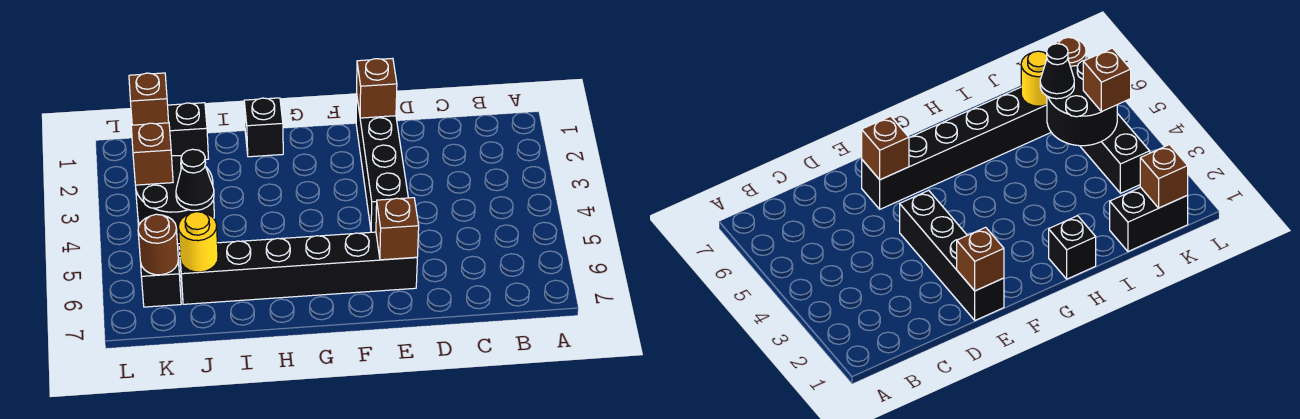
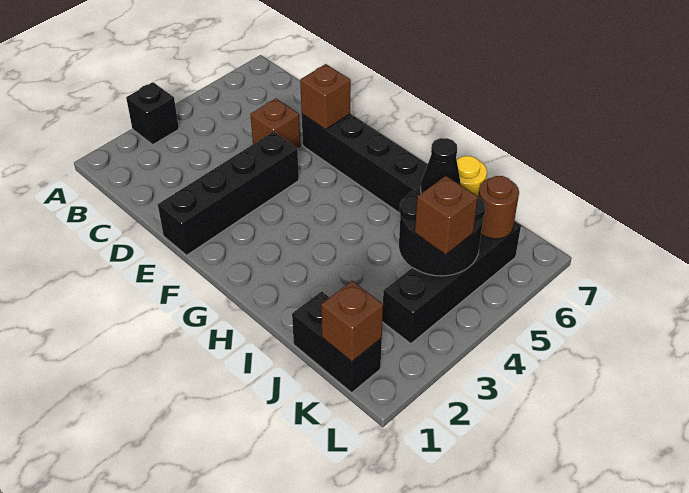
brown brick E1 level 2 -> brown brick D5 level 1
black brick H1 level 1 -> black brick A3 level 1

